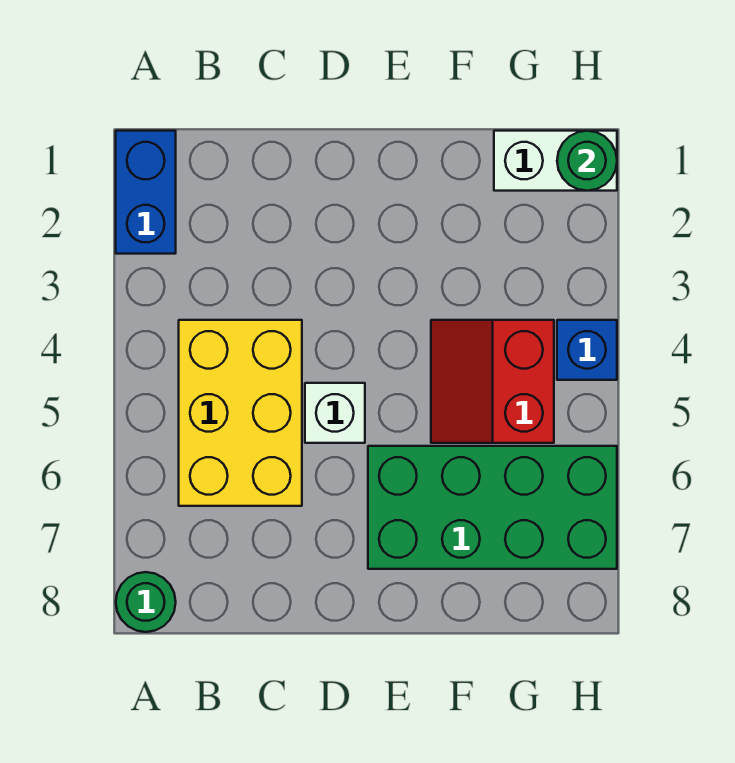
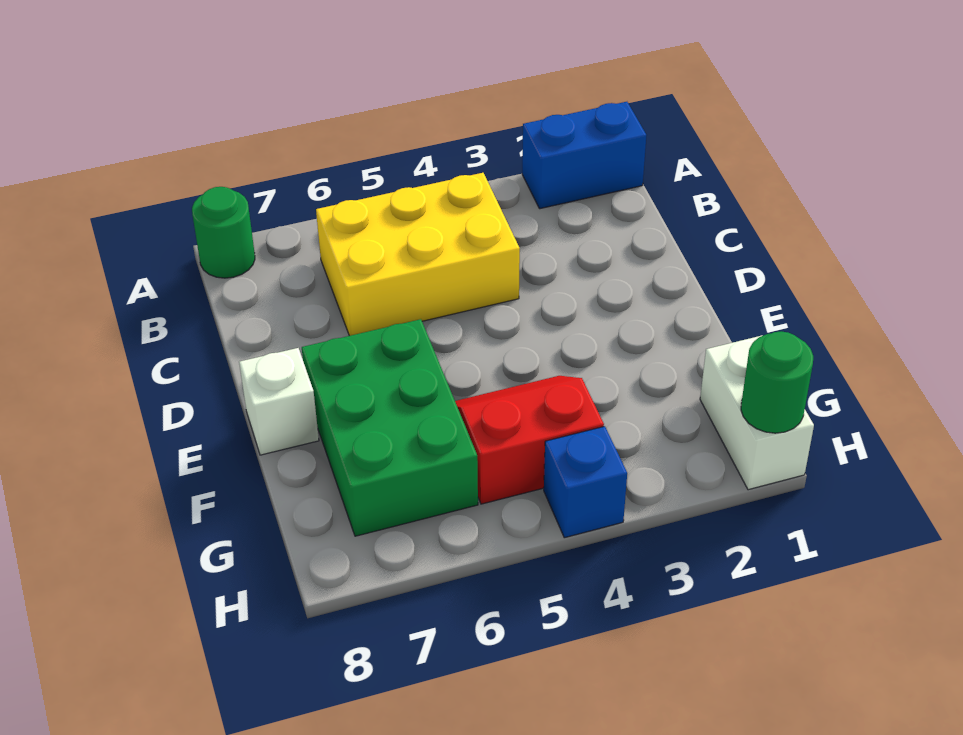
white brick D5 level 1 -> white brick E8 level 1
green brick E6:H7 level 1 -> green brick E6:G7 level 1

